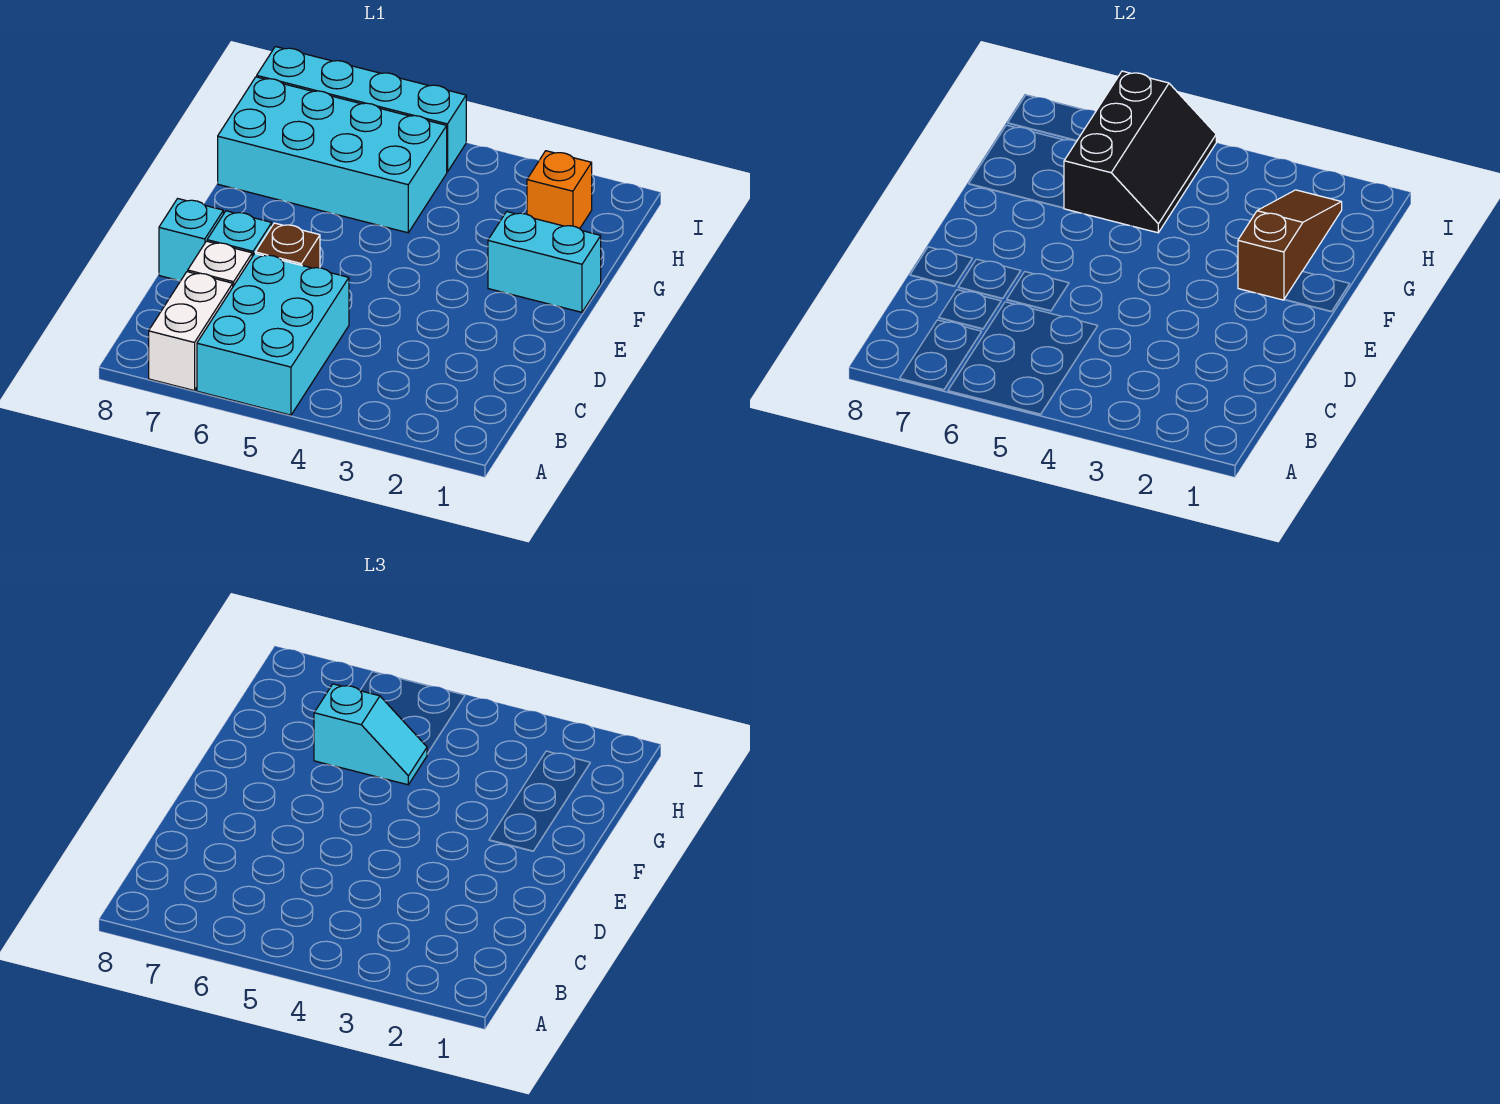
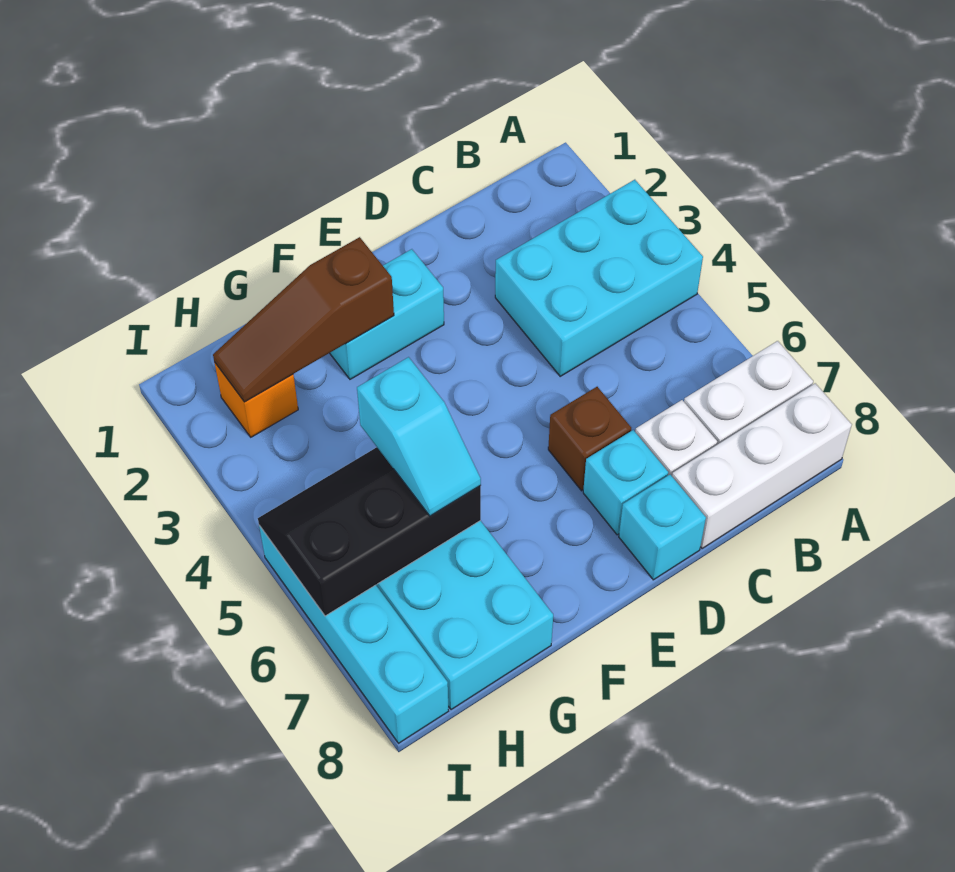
cyan brick A5:C6 level 1 -> cyan brick A3:C4 level 1
none -> white brick A8:C8 level 1
cyan brick F1:F2 level 1 -> cyan brick E2:F2 level 1
cyan slope G5:G6 level 3 top 6 -> cyan slope G5:G6 level 3 top 5

